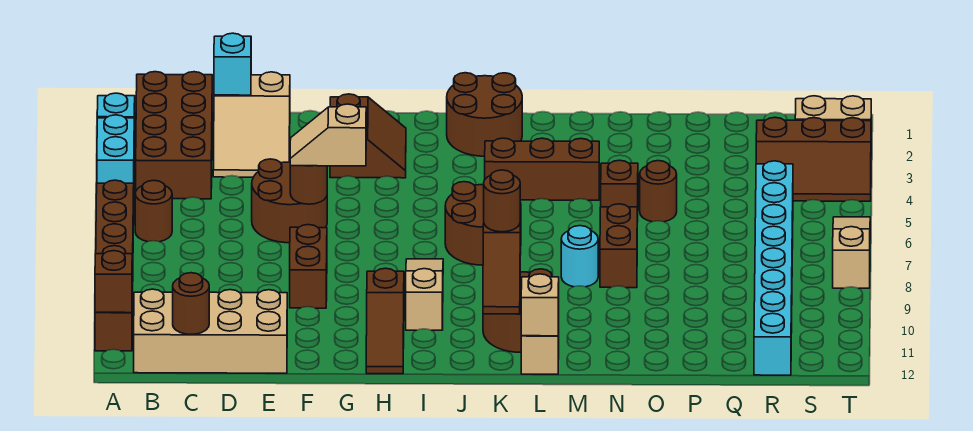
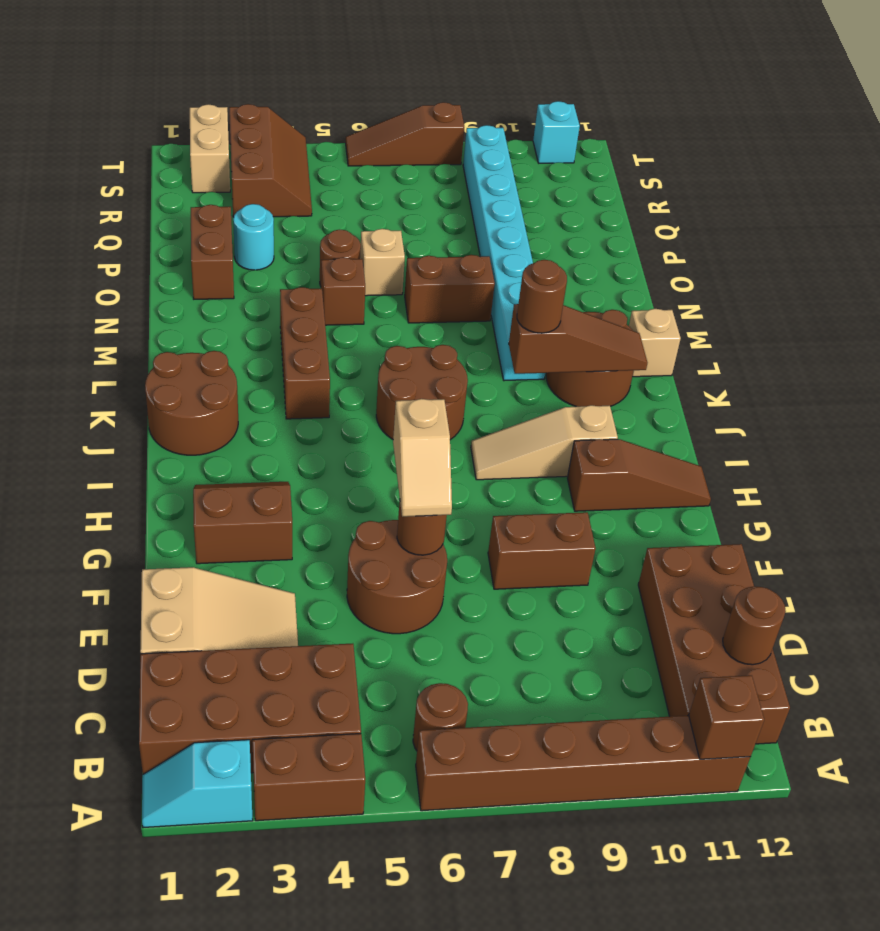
cyan brick A3:A4 level 1 -> brown brick A3:A4 level 1
tan brick B11:E12 level 1 -> brown brick B11:E12 level 1
cyan brick D1 level 2 -> cyan brick T11 level 1
tan brick L12 level 2 -> tan brick O6 level 1
cyan round brick M8 level 1 -> cyan round brick P3 level 1
none -> brown brick O2:P2 level 1
cyan brick R5:R12 level 1 -> cyan brick L9:S9 level 1
tan slope T6:T8 level 1 top 8 -> brown slope T6:T8 level 1 top 8

